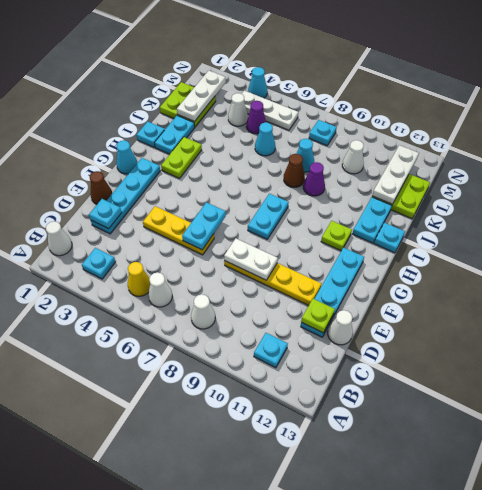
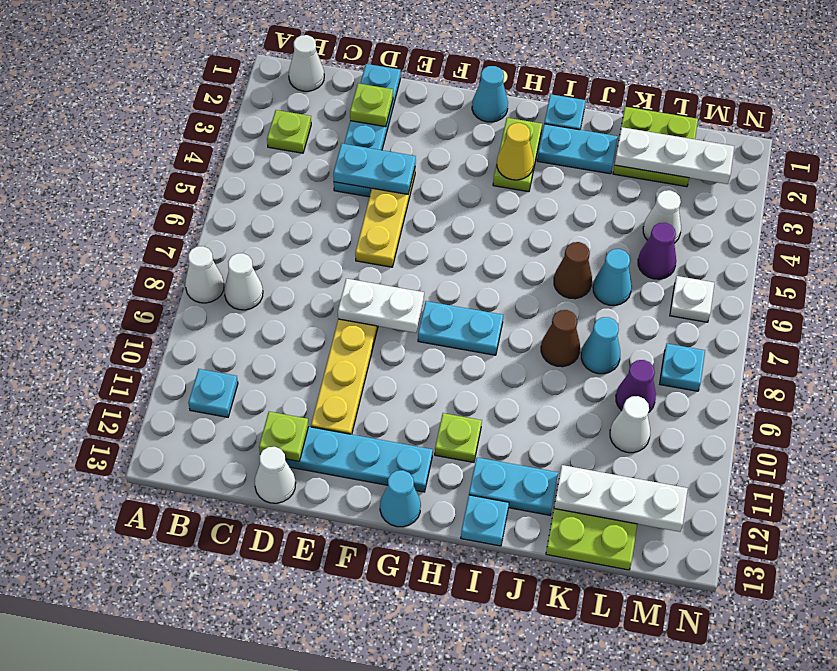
cyan plate B3 level 1 -> lime plate B3 level 1
yellow cone B5 level 1 -> yellow cone H3 level 2
white cone B6 level 1 -> white cone A8 level 1
cyan plate D2:G2 level 1 -> cyan plate D1:D4 level 1
cyan plate D2 level 2 -> lime plate D2 level 2
brown cone E1 level 1 -> brown cone J6 level 1
cyan plate E6:F6 level 2 -> cyan plate D4:E4 level 2
white plate E8:E9 level 2 -> white plate E8:F8 level 2
lime plate H3:I3 level 1 -> lime plate H2:H3 level 1
purple cone J9 level 1 -> purple cone L9 level 1
white plate M4:M6 level 1 -> white plate M6 level 1
cyan cone N4 level 1 -> cyan cone G13 level 1

